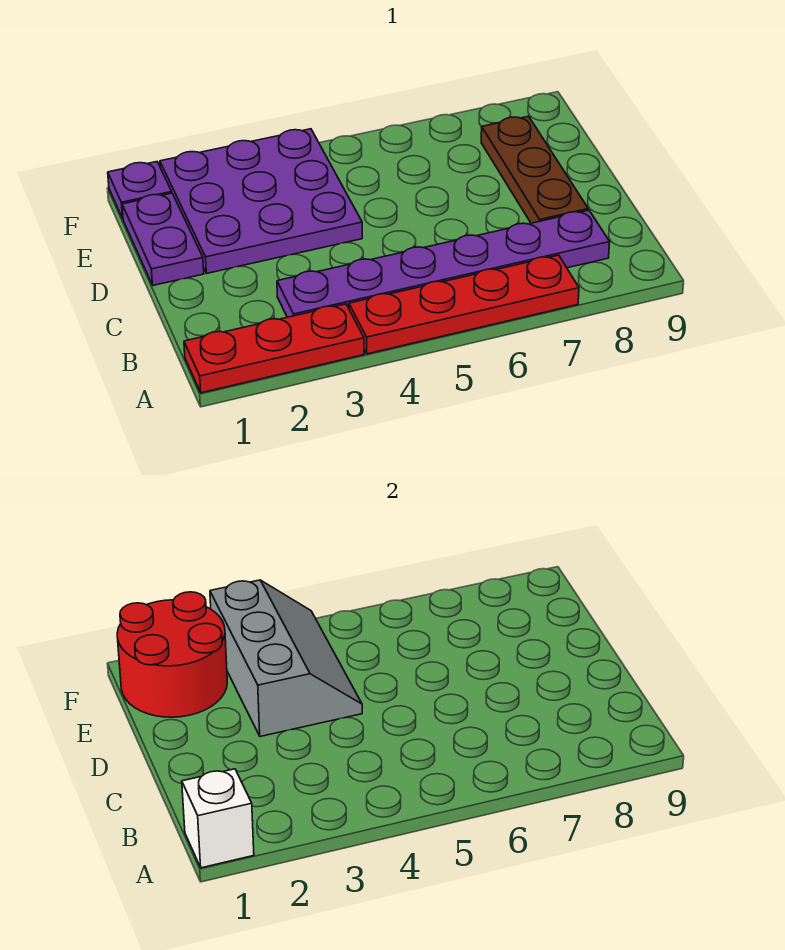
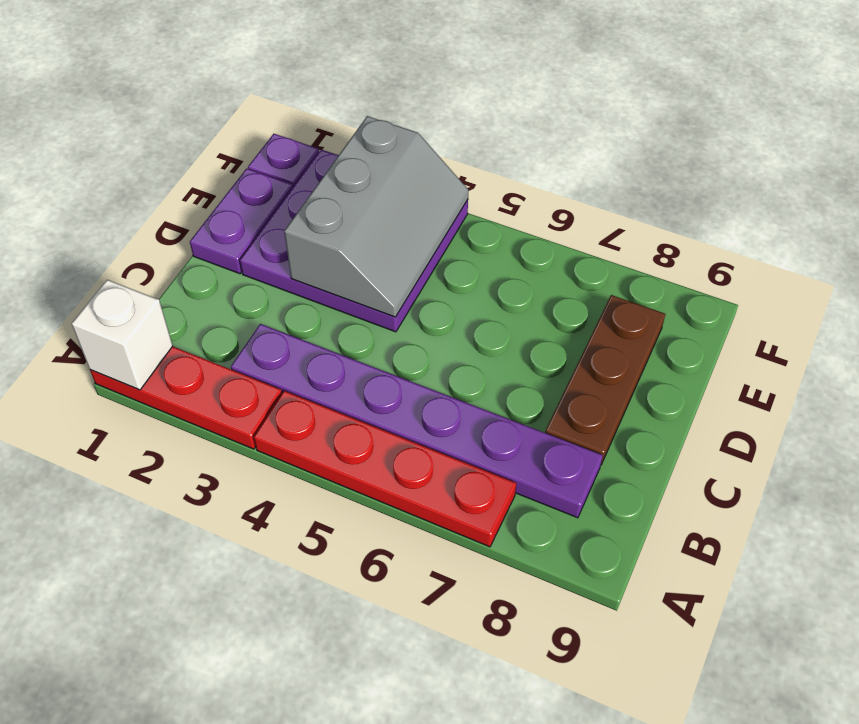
red round brick E1:F2 level 2 -> none

